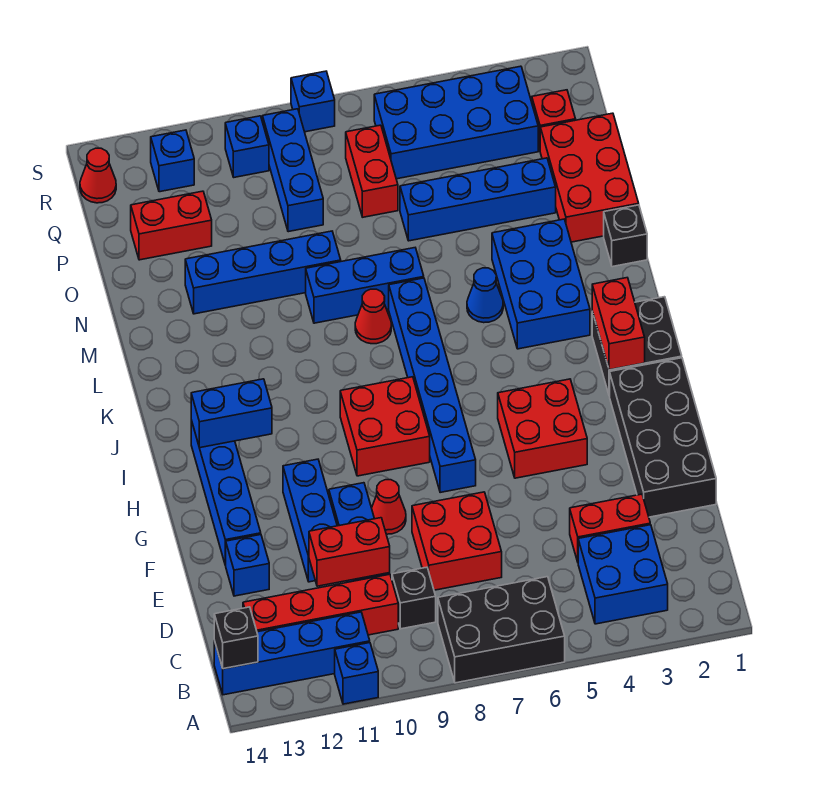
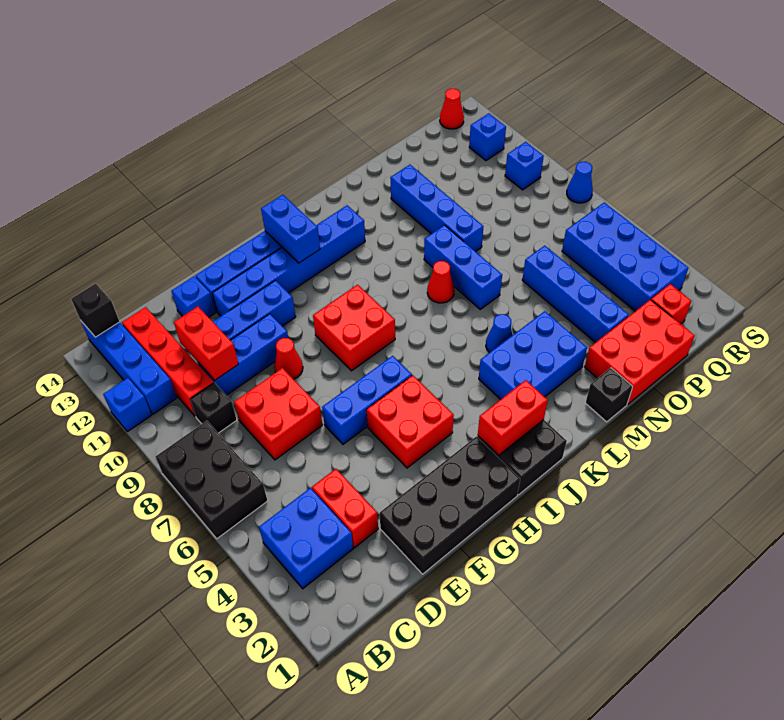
blue brick G7:L7 level 1 -> blue brick F12:K12 level 1
red brick P7:Q7 level 1 -> none
blue brick P9:R9 level 1 -> blue brick F6:H6 level 1
red brick P12:P13 level 1 -> none
blue brick S8 level 1 -> blue cone S8 level 1

